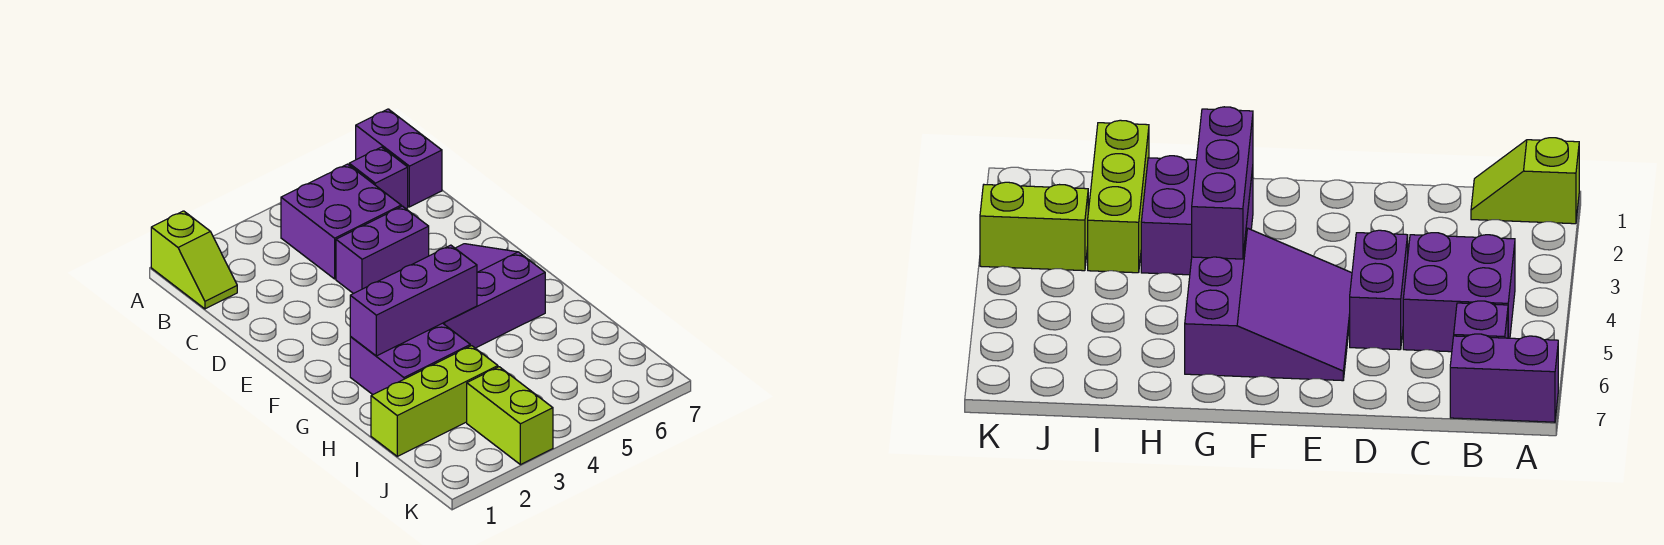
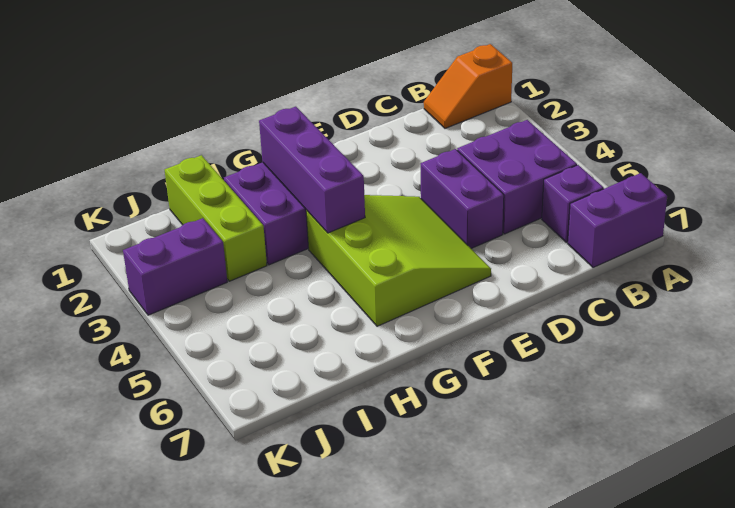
lime slope A1:B1 level 1 top A -> orange slope A1:B1 level 1 top A
purple slope E4:G6 level 1 top G -> lime slope E4:G6 level 1 top G
lime brick J3:K3 level 1 -> purple brick J3:K3 level 1

